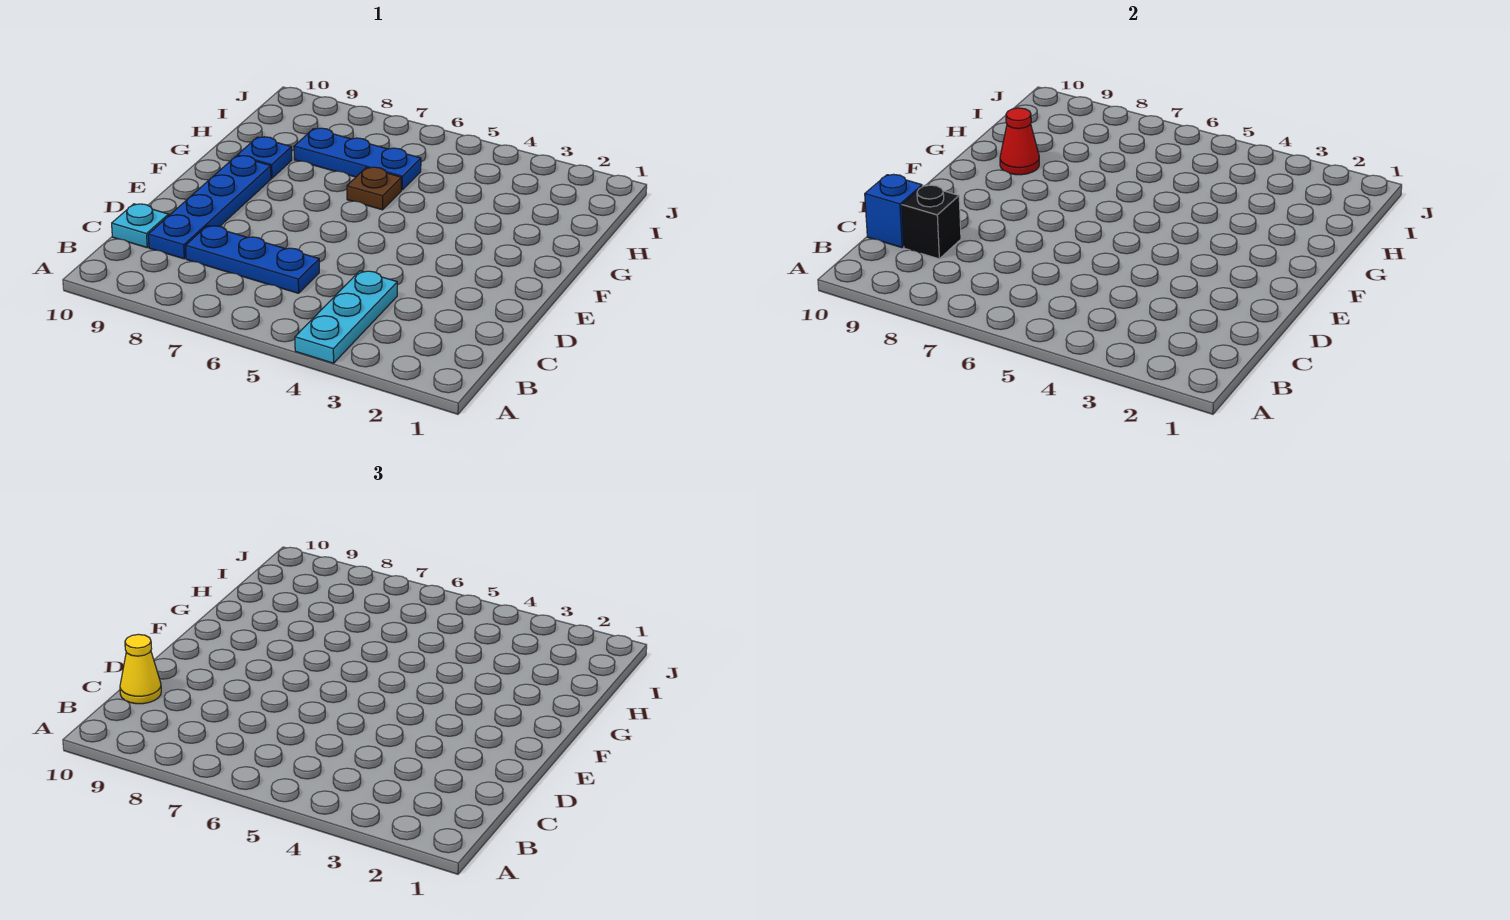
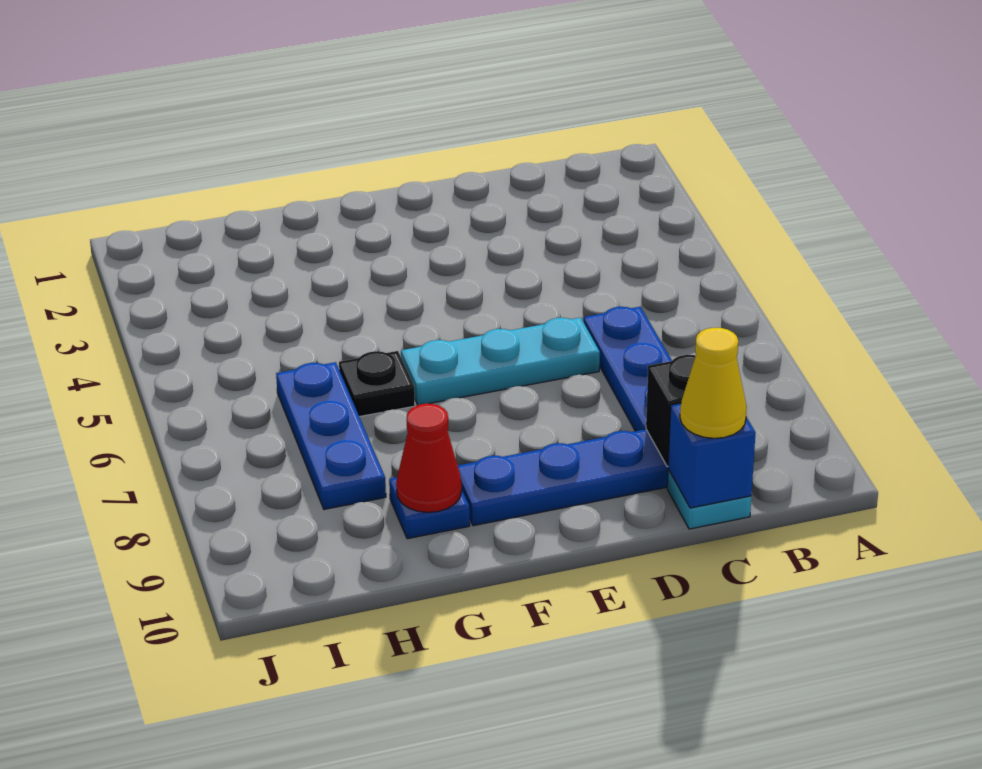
cyan plate A4:C4 level 1 -> cyan plate D6:F6 level 1
brown plate G6 level 1 -> black plate G6 level 1

